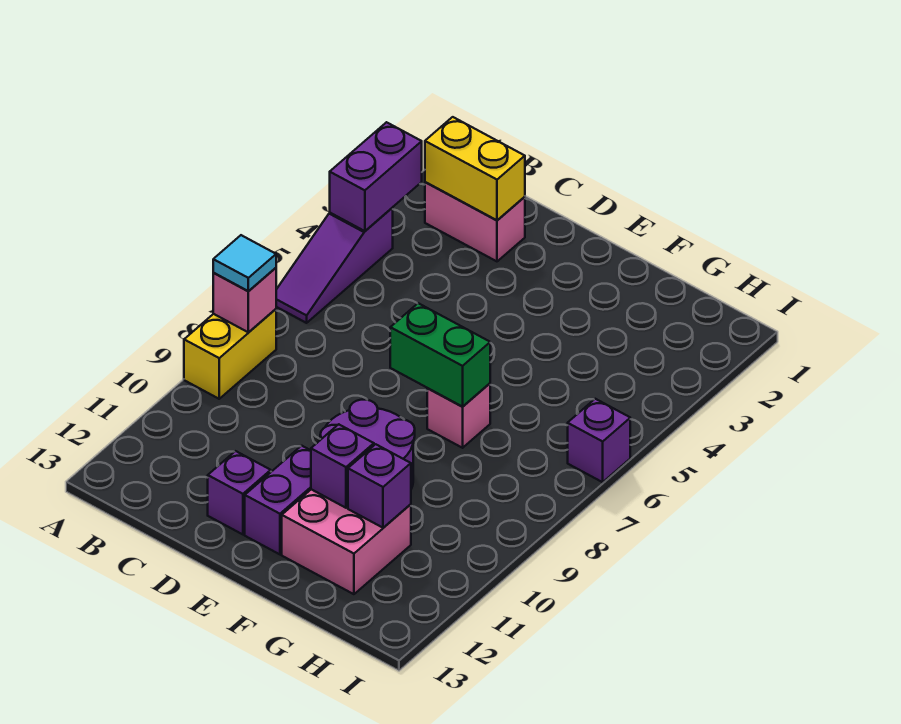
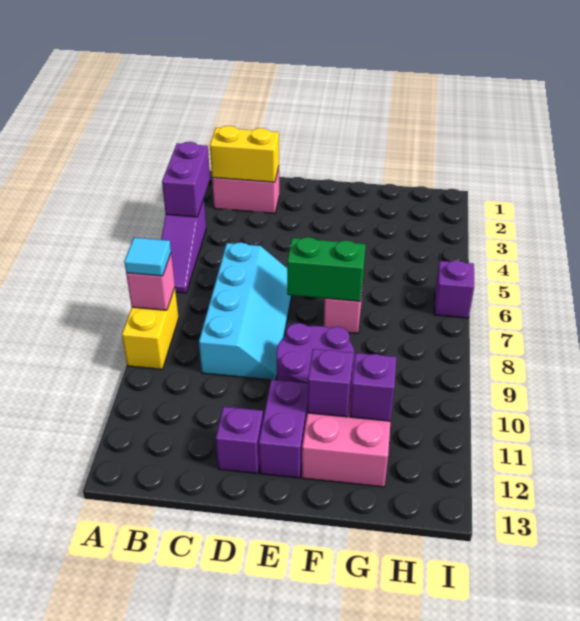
none -> cyan slope C6:D9 level 1 top C

